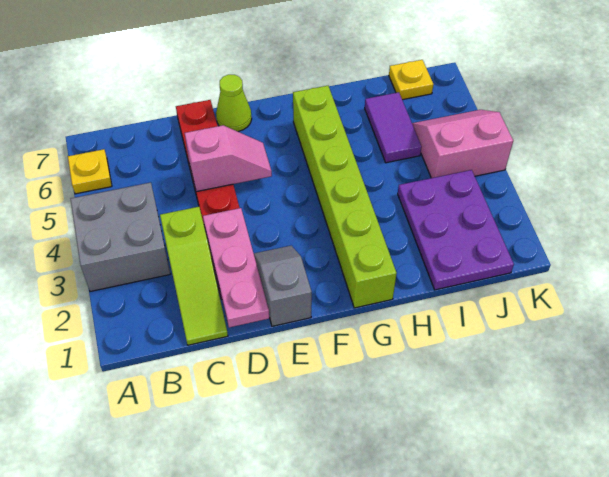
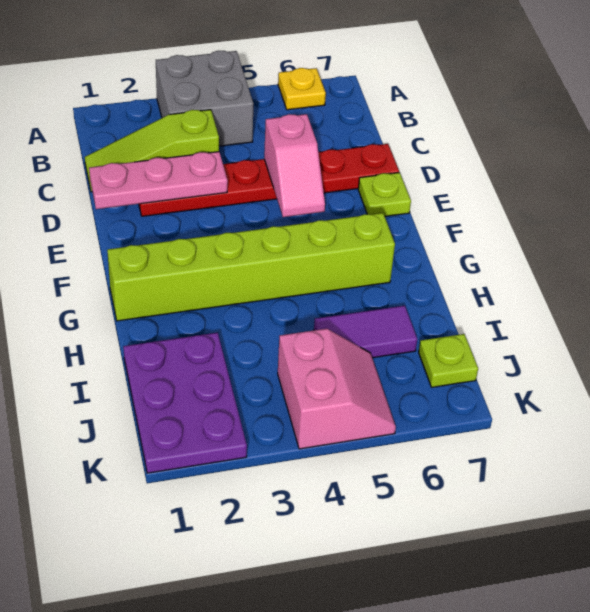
grey slope E1:E2 level 1 top 1 -> none
lime cone E7 level 1 -> lime plate E7 level 1
purple plate I1:J3 level 1 -> purple plate I1:K2 level 1
yellow plate J7 level 1 -> lime plate J7 level 1

